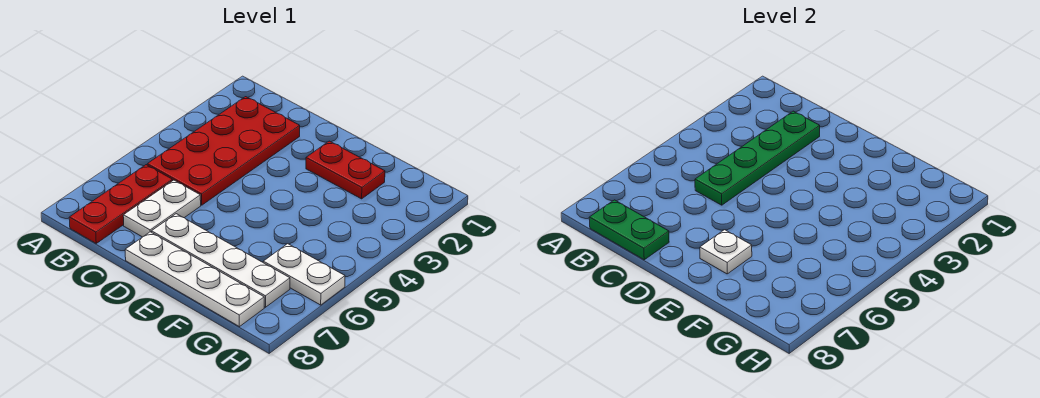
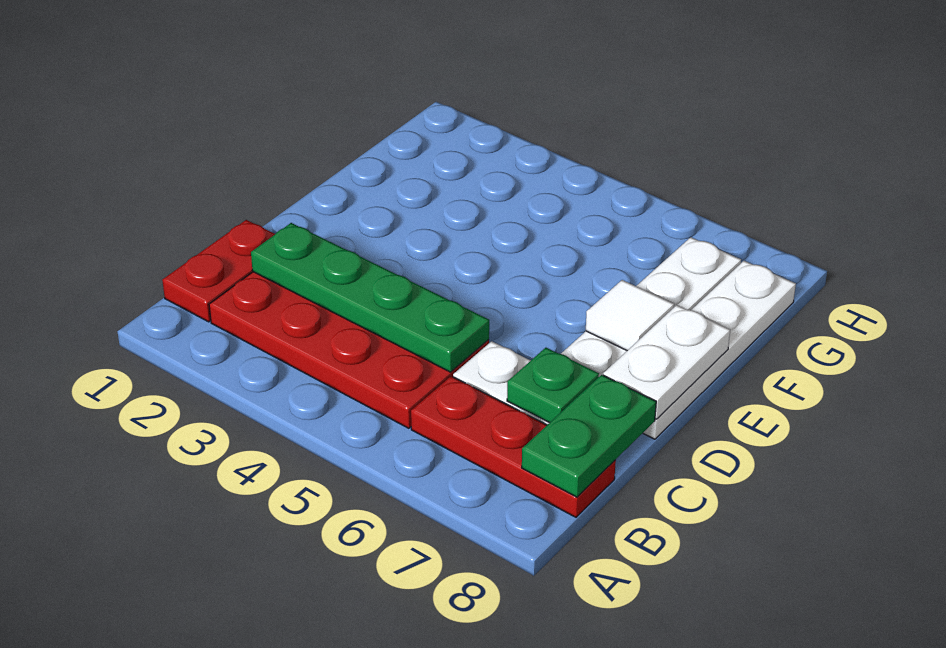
none -> green plate C7 level 2
red plate E2:F2 level 1 -> red plate B1:C1 level 1
white plate E7 level 2 -> white tile E7 level 2
white plate G6:H6 level 1 -> white plate D8:E8 level 2

